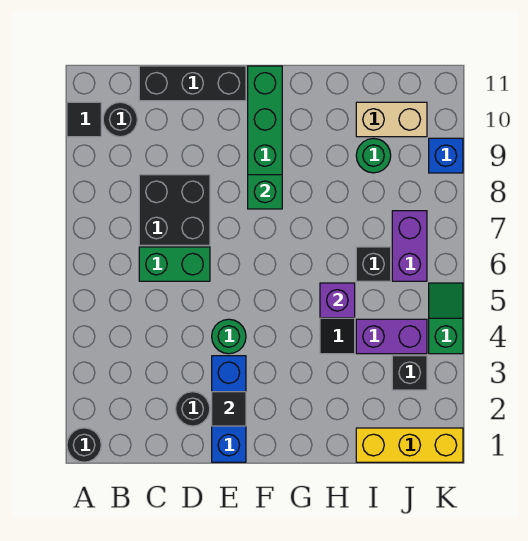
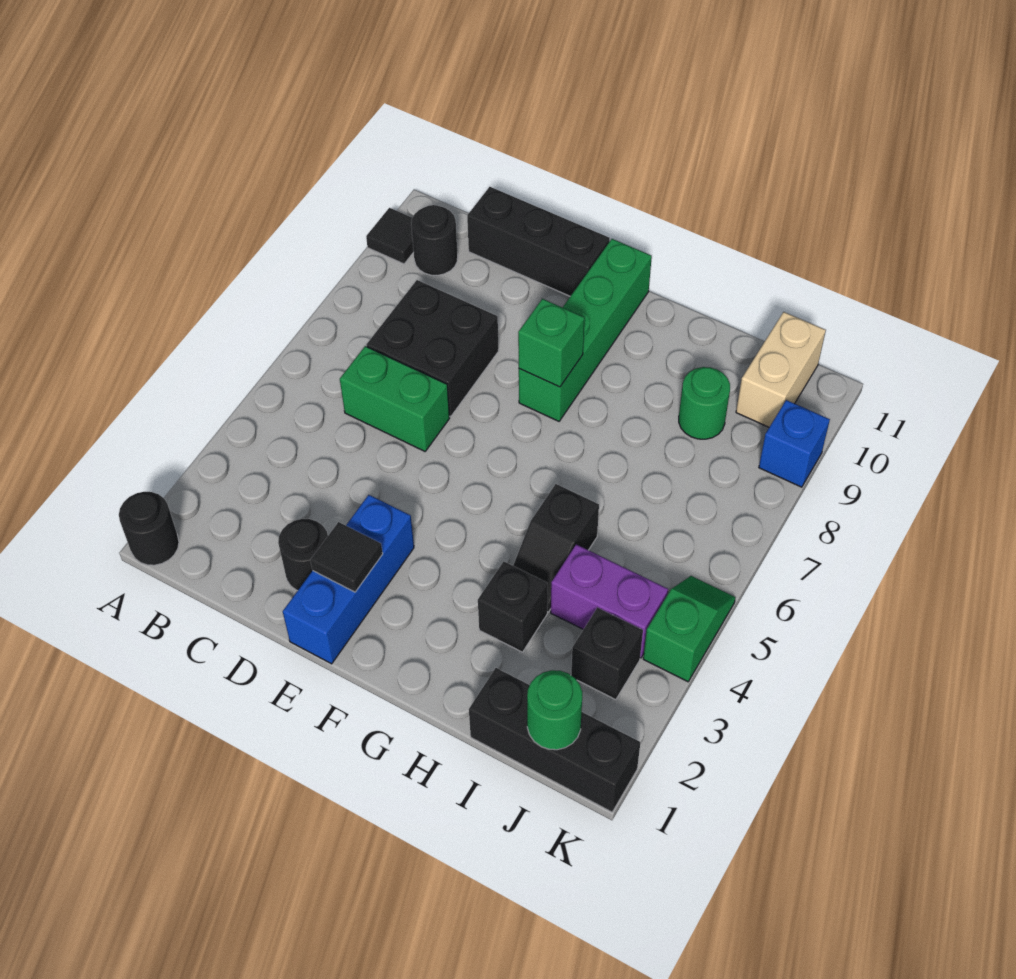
green round brick E4 level 1 -> green round brick J1 level 2
purple brick H5 level 2 -> none
yellow brick I1:K1 level 1 -> black brick I1:K1 level 1
black brick I6 level 1 -> black brick H3 level 1
tan brick I10:J10 level 1 -> tan brick J10:J11 level 1
purple brick J6:J7 level 1 -> none

